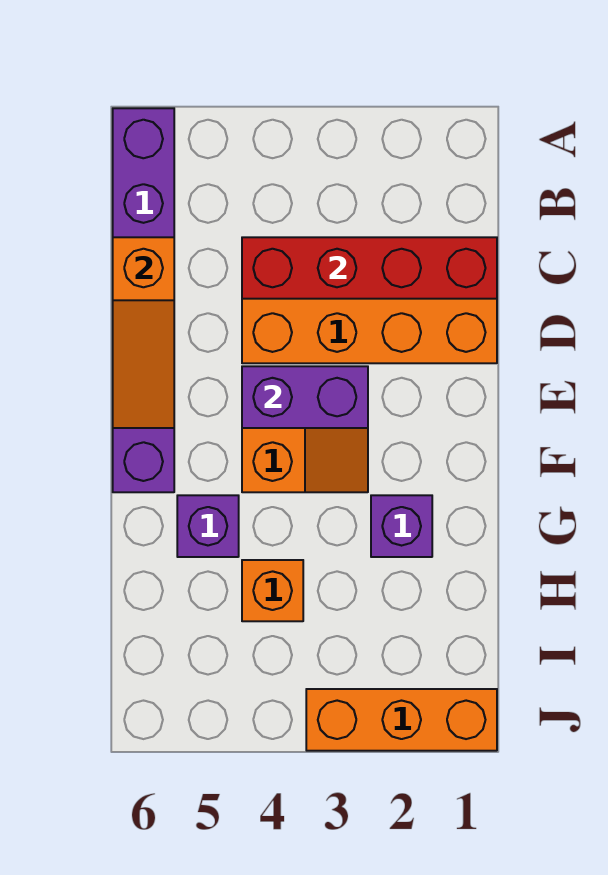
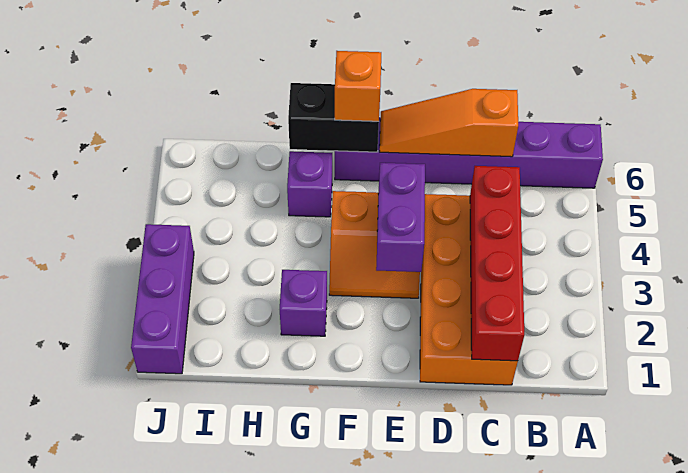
none -> black brick F6:G6 level 2
orange brick H4 level 1 -> orange brick F6 level 3
orange brick J1:J3 level 1 -> purple brick J1:J3 level 1

